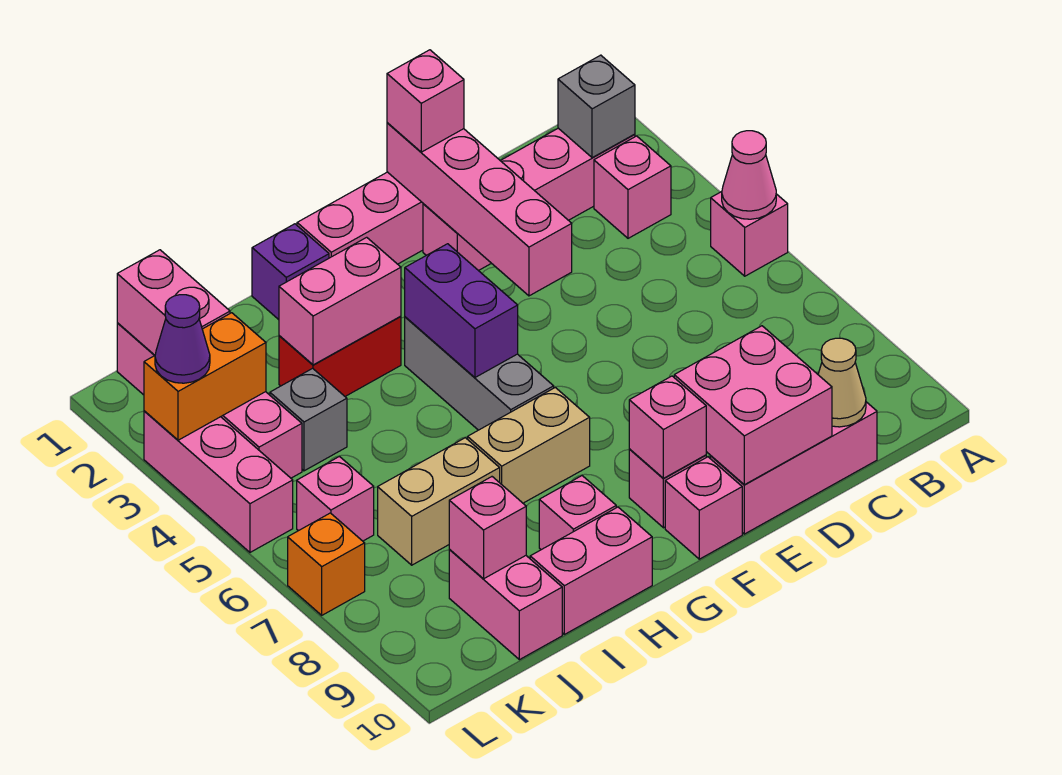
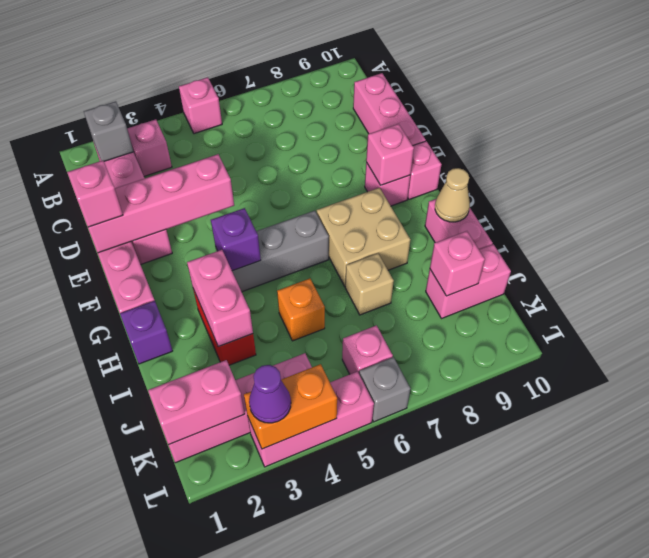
pink cone A5 level 2 -> none
tan cone C10 level 2 -> tan cone H10 level 2
pink brick D9:E10 level 2 -> none
purple brick G4:G5 level 2 -> purple brick G4 level 2
tan brick G7:H7 level 1 -> tan brick G7:H8 level 1
pink brick H9 level 1 -> none
tan brick I7:J7 level 1 -> tan brick I7 level 1
grey brick J4 level 1 -> grey brick L6 level 1
orange brick K3:L3 level 2 -> orange brick L3:L4 level 2
orange brick L7 level 1 -> orange brick I5 level 1

